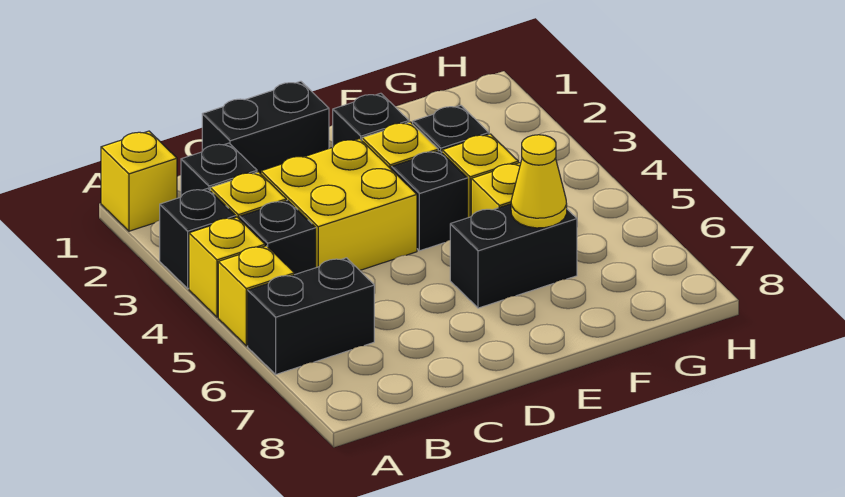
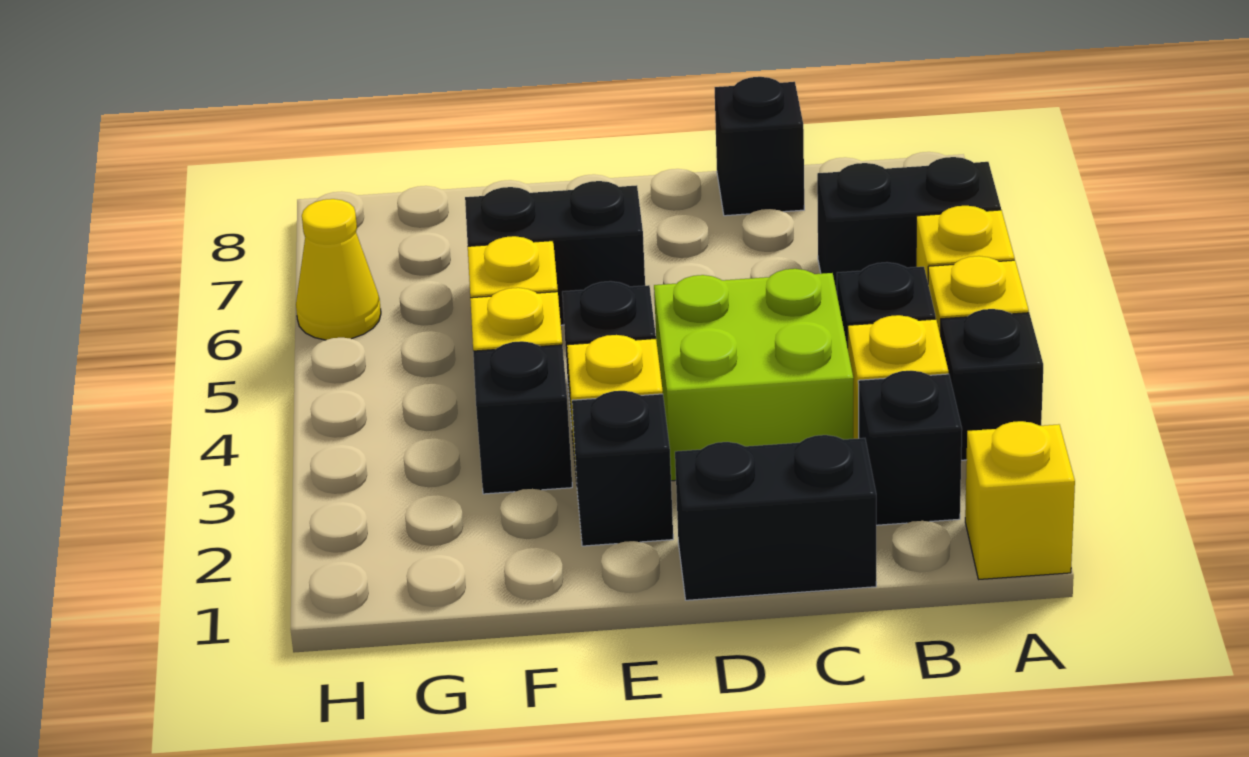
yellow brick C3:D4 level 1 -> lime brick C3:D4 level 1
none -> black brick C8 level 1
yellow cone F6 level 2 -> yellow cone H6 level 1

